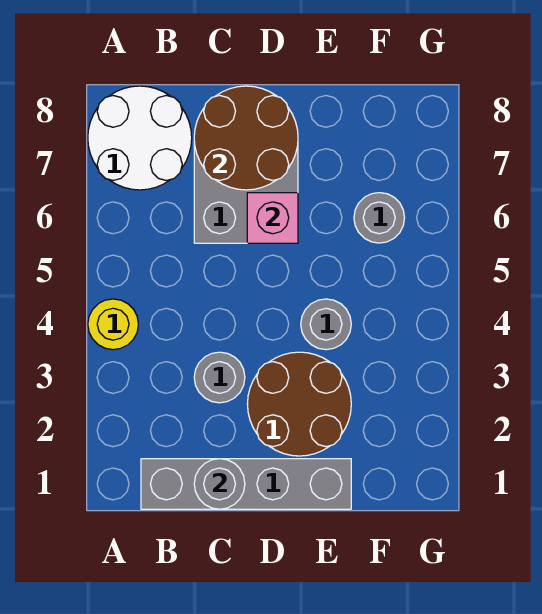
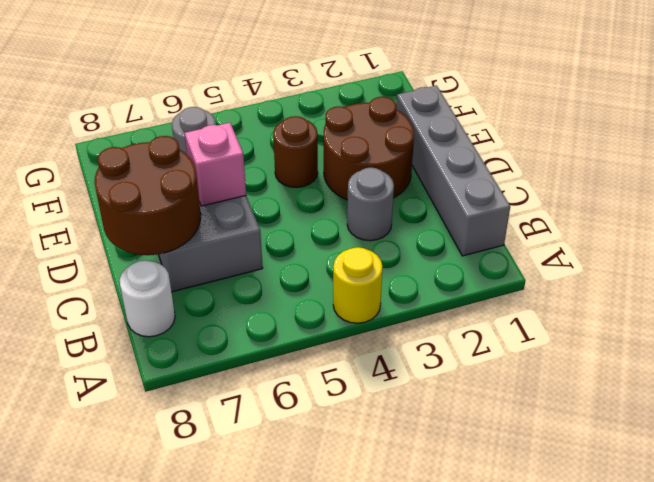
white round brick A7:B8 level 1 -> white round brick B8 level 1
grey round brick C1 level 2 -> none
grey round brick E4 level 1 -> brown round brick E4 level 1

